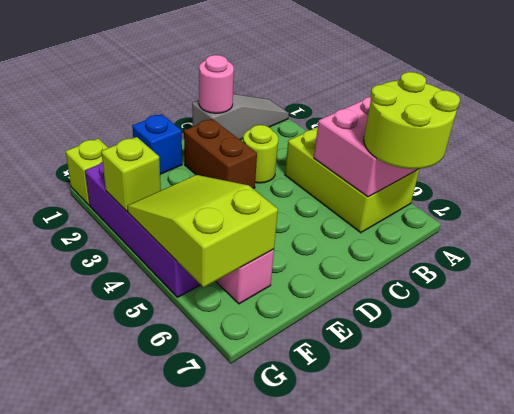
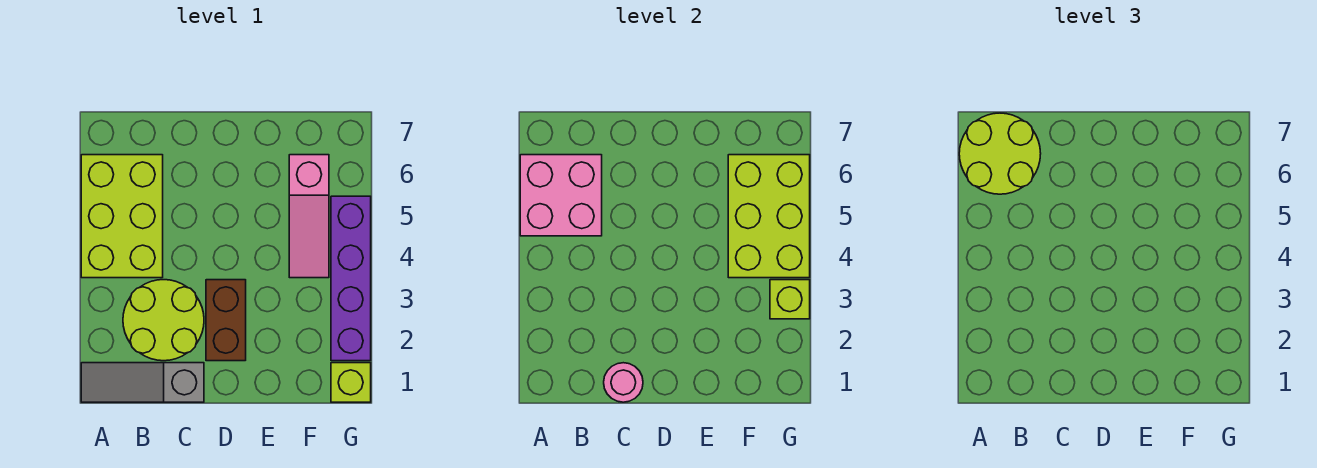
lime round brick C3 level 1 -> lime round brick B2:C3 level 1
blue brick E1 level 1 -> none
lime slope F4:G6 level 2 top 6 -> lime brick F4:G6 level 2

